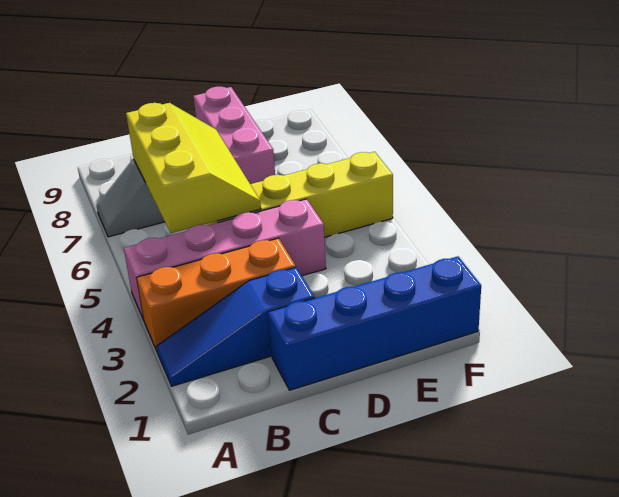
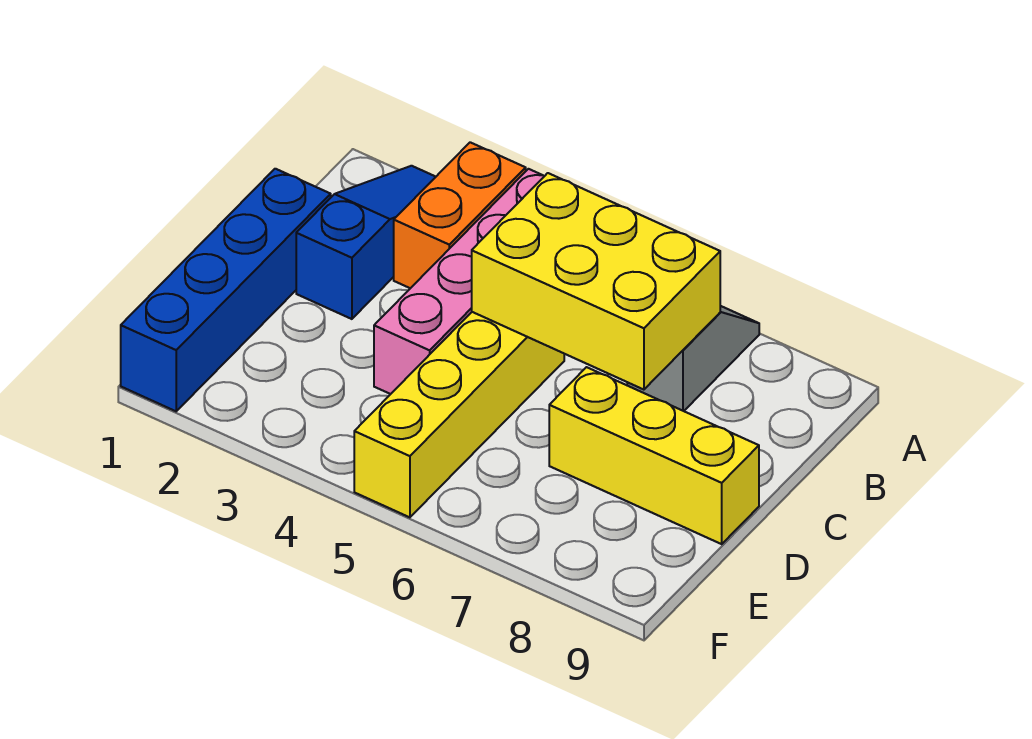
orange brick A3:C3 level 1 -> orange brick A3:B3 level 1
yellow slope B5:C7 level 2 top B -> yellow brick B5:C7 level 2
pink brick D7:D9 level 1 -> yellow brick D7:D9 level 1

